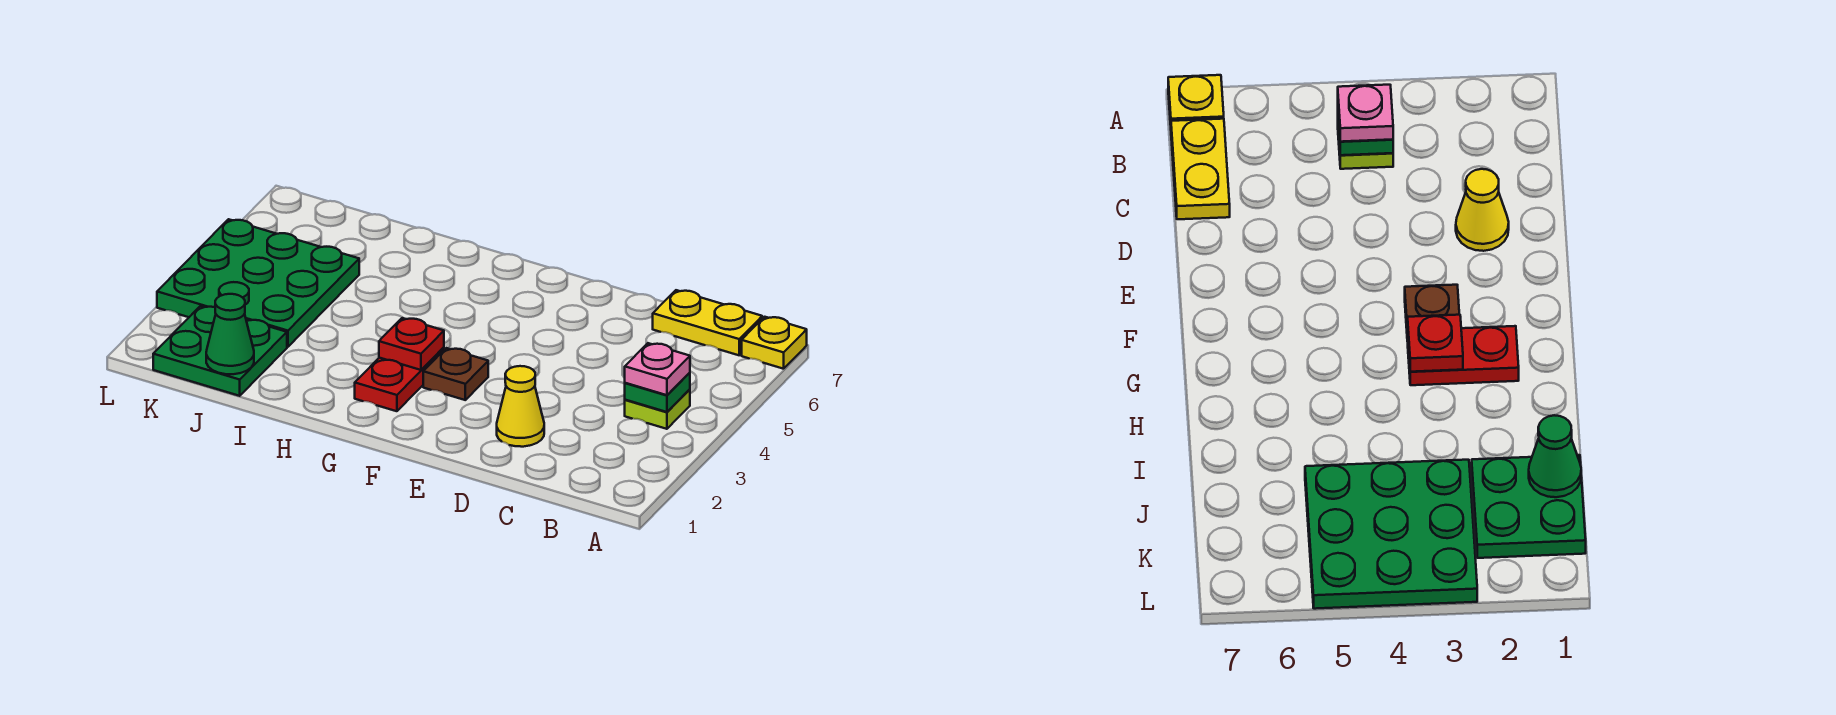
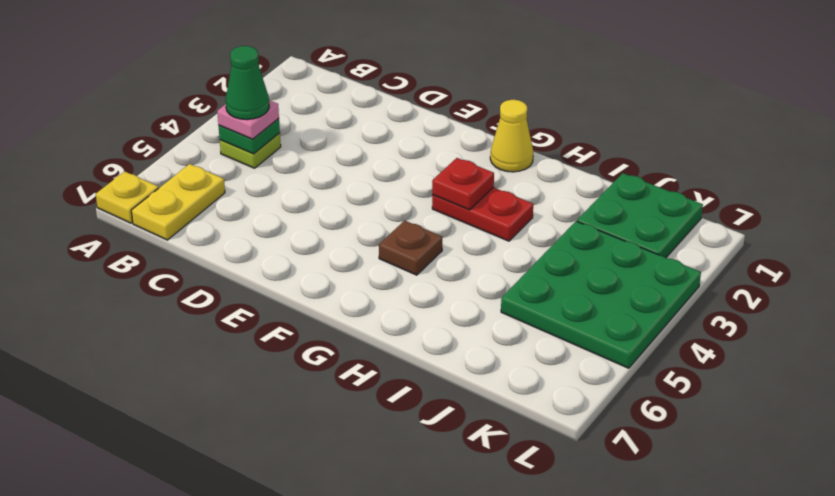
yellow plate B7:C7 level 1 -> yellow plate B6:B7 level 1
yellow cone D2 level 1 -> yellow cone G1 level 1
brown plate F3 level 1 -> brown plate G5 level 1
red plate G2:G3 level 1 -> red plate G3:H3 level 1
green cone J1 level 2 -> green cone B4 level 4

